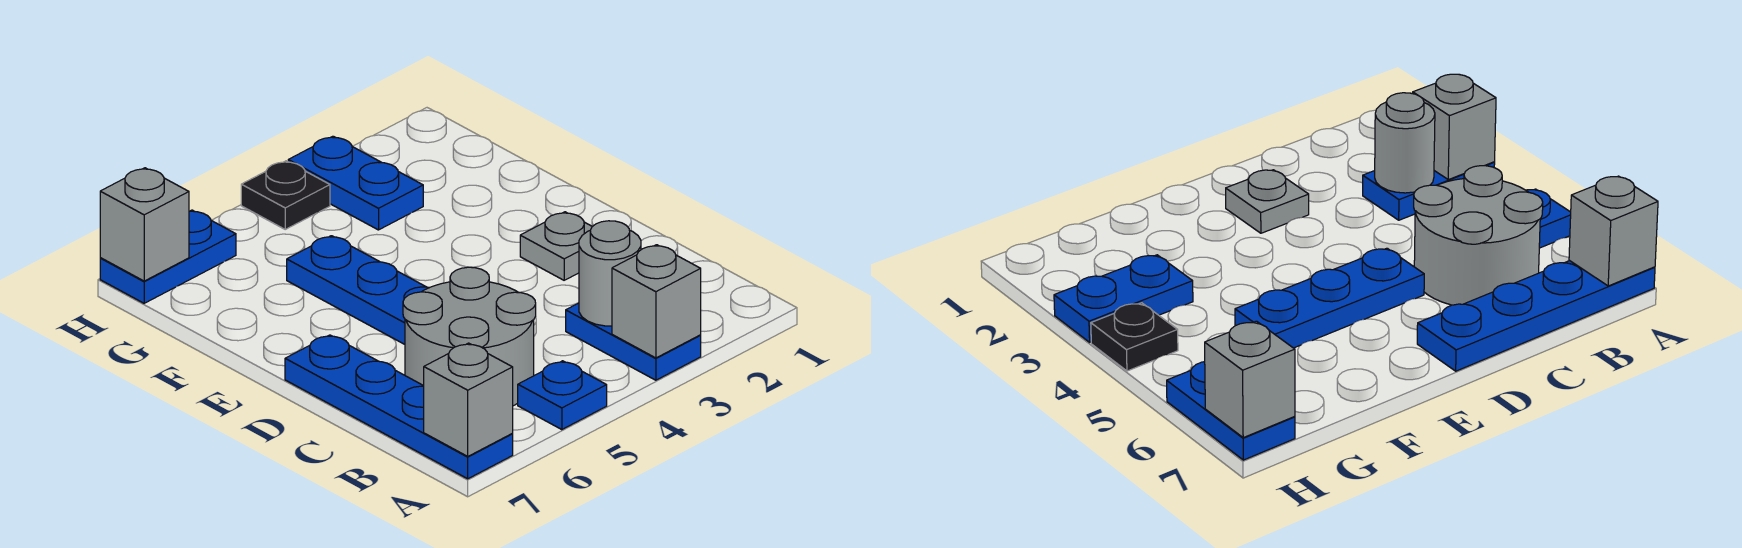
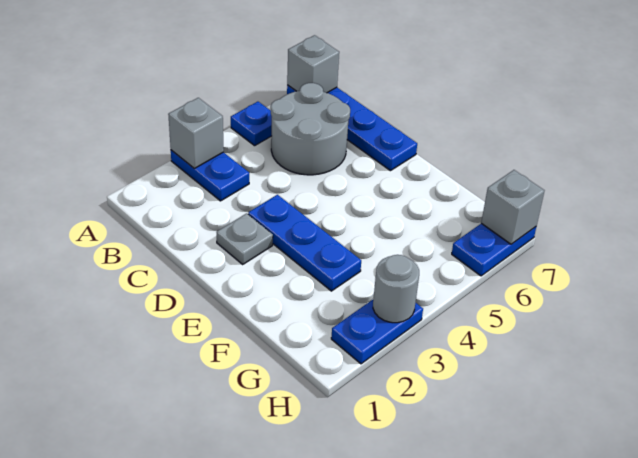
grey round brick B3 level 2 -> grey round brick H3 level 2
blue plate D5:F5 level 1 -> blue plate D3:F3 level 1
blue plate G3:H3 level 1 -> blue plate H2:H3 level 1
black plate H4 level 1 -> none

